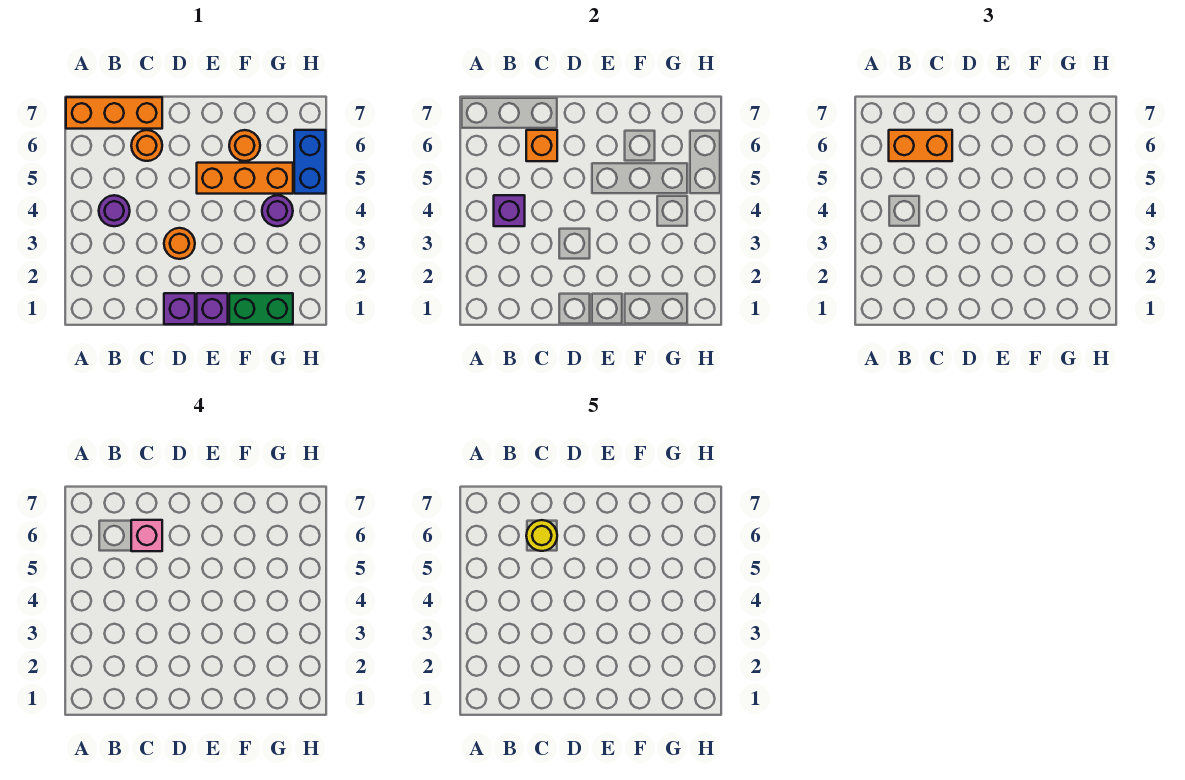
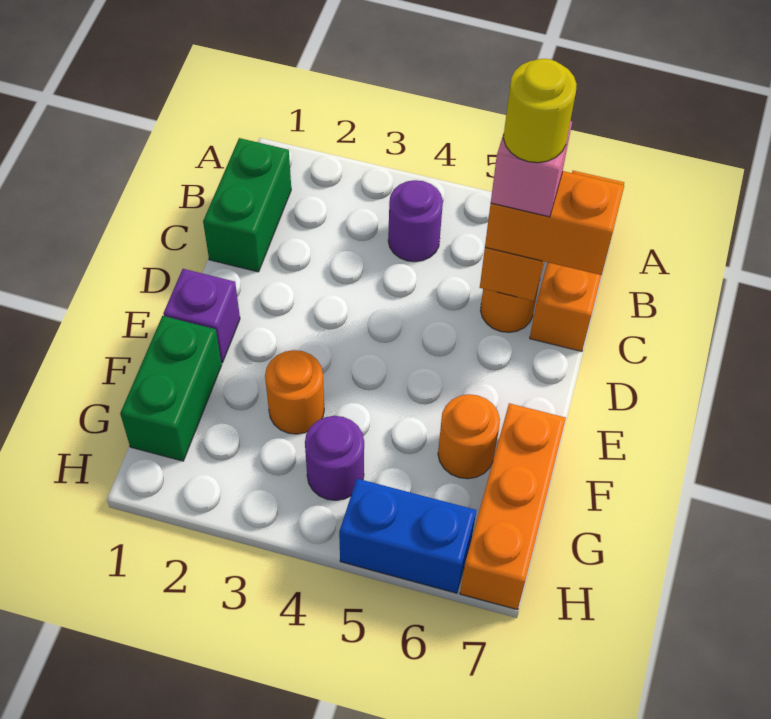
none -> green brick B1:C1 level 1
purple brick B4 level 2 -> none
orange brick B6:C6 level 3 -> orange brick C6:C7 level 3
purple brick D1 level 1 -> none
orange round brick D3 level 1 -> orange round brick F3 level 1
orange brick E5:G5 level 1 -> orange brick F7:H7 level 1

